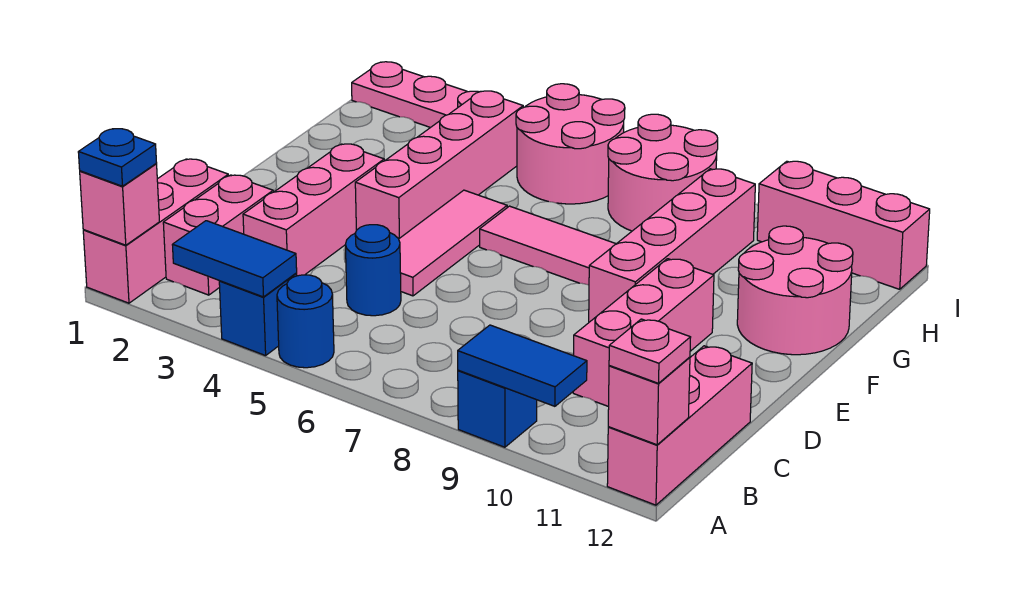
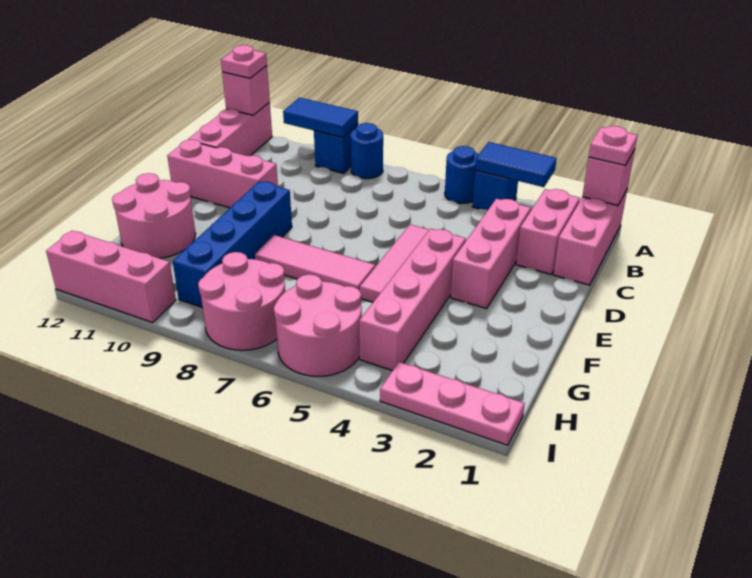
blue plate A1 level 3 -> pink plate A1 level 3
blue round brick C5 level 1 -> blue round brick A8 level 1
pink brick C10:E10 level 1 -> pink brick D10:D12 level 1
pink brick E9:H9 level 1 -> blue brick E9:H9 level 1

